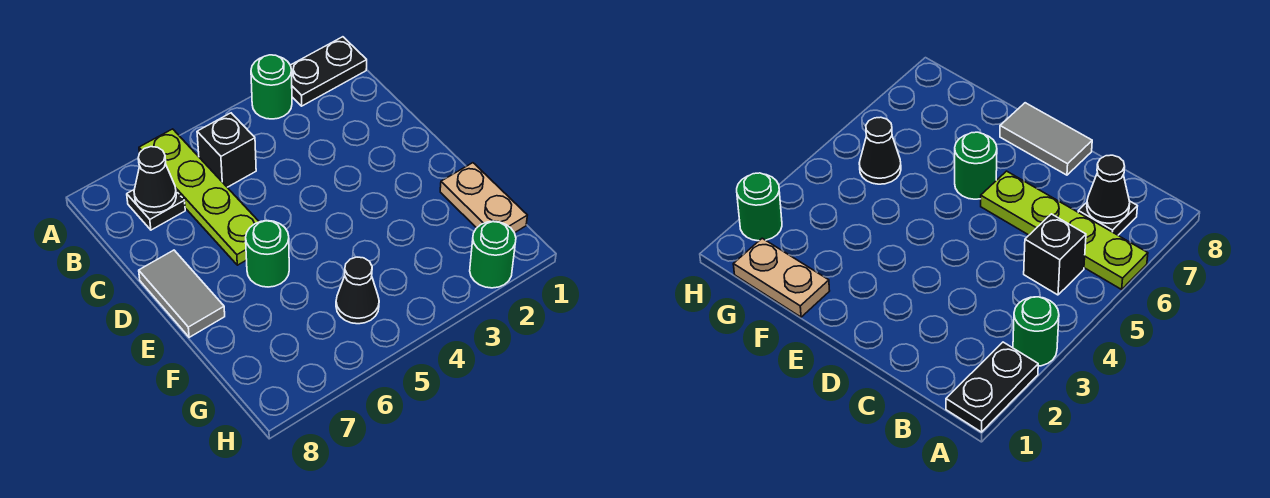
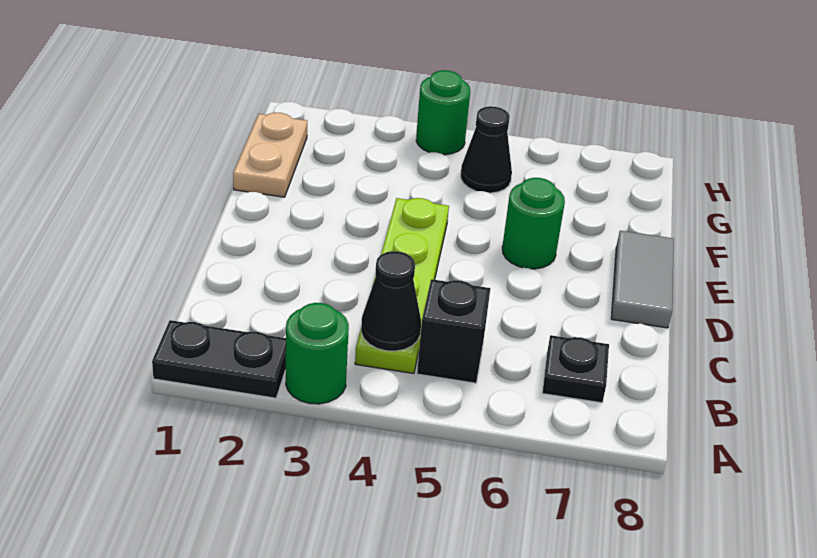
lime plate A6:D6 level 1 -> lime plate B4:E4 level 1
black cone B7 level 2 -> black cone B4 level 2
green round brick H2 level 1 -> green round brick H4 level 1

